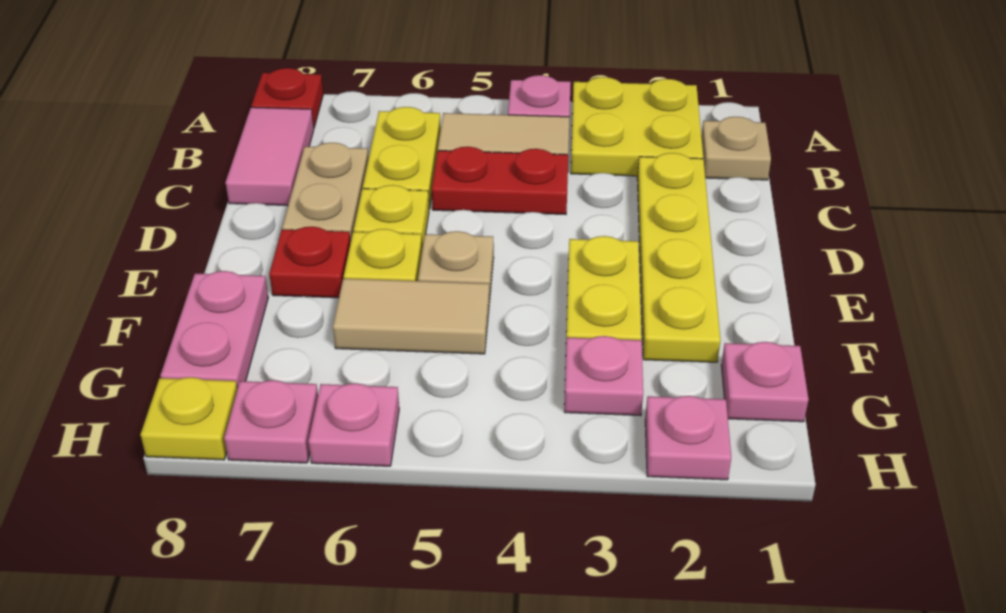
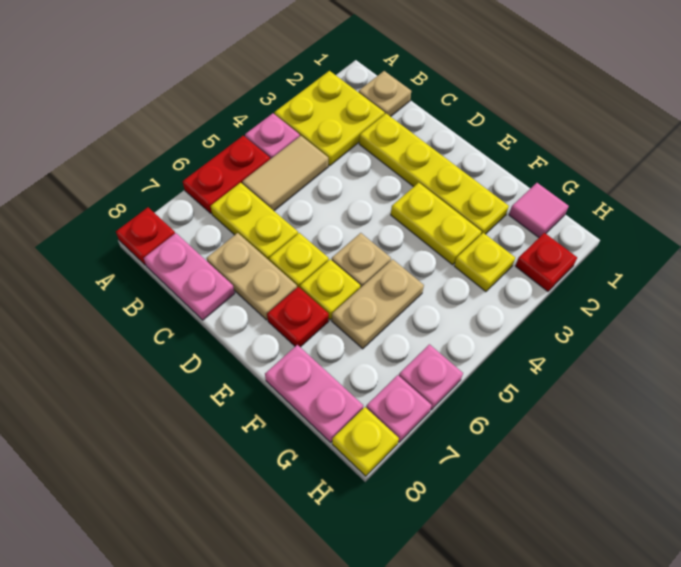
pink tile B8:C8 level 1 -> pink plate B8:C8 level 1
red plate C4:C5 level 1 -> red plate A5:A6 level 1
tan tile F5:F6 level 1 -> tan plate F5:F6 level 1
pink plate G1 level 1 -> pink tile G1 level 1
pink plate G3 level 1 -> yellow plate G3 level 1
pink plate H2 level 1 -> red plate H2 level 1

